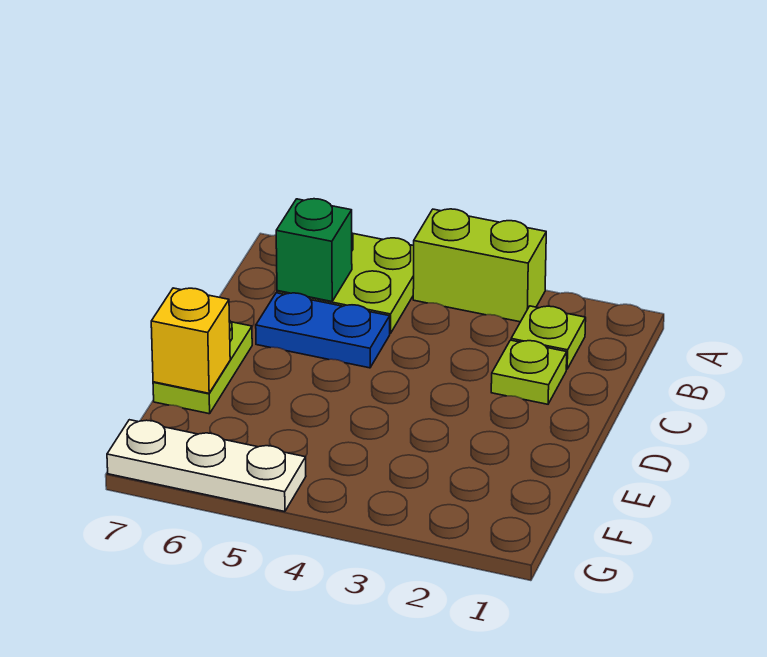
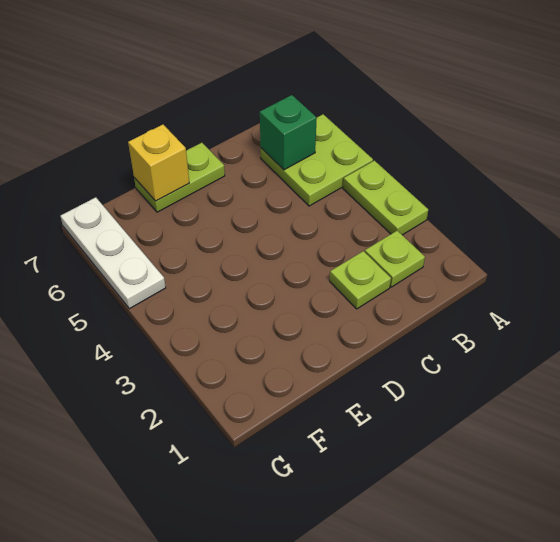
lime brick A3:A4 level 1 -> lime plate A3:A4 level 1
blue plate C5:C6 level 1 -> none

